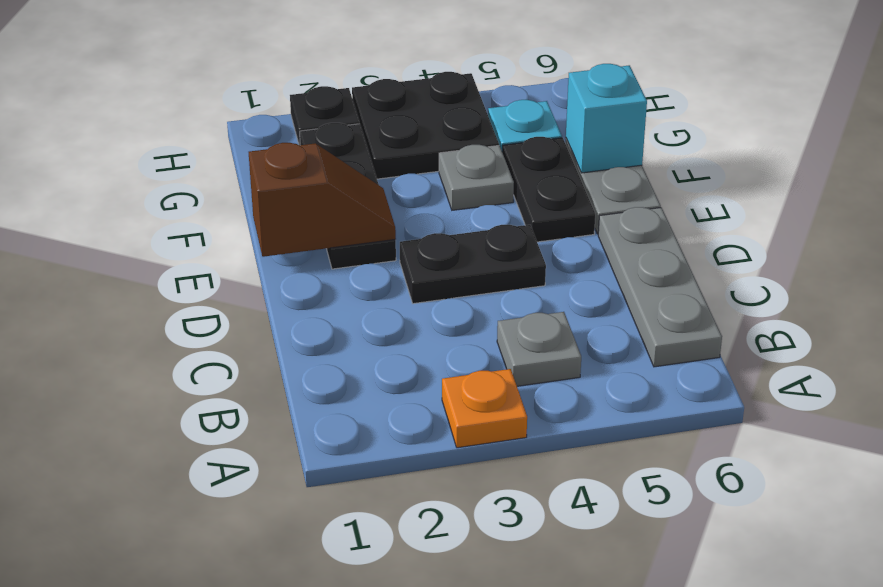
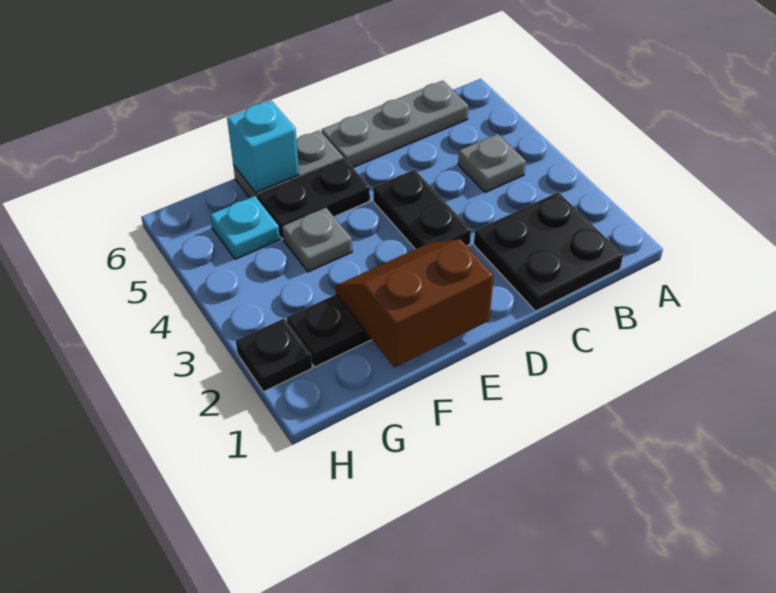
orange plate A3 level 1 -> none
brown slope E1:E2 level 2 top 1 -> brown slope E1:F2 level 2 top 1
black plate G3:H4 level 1 -> black plate B1:C2 level 1

